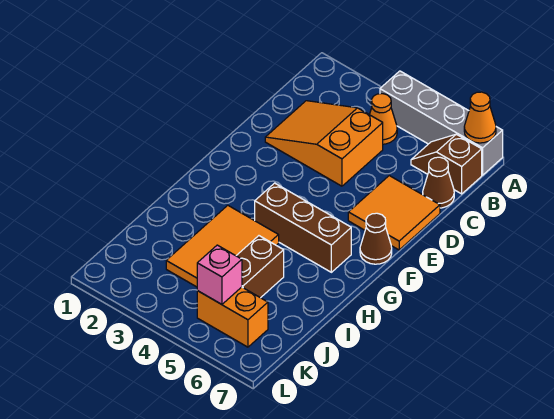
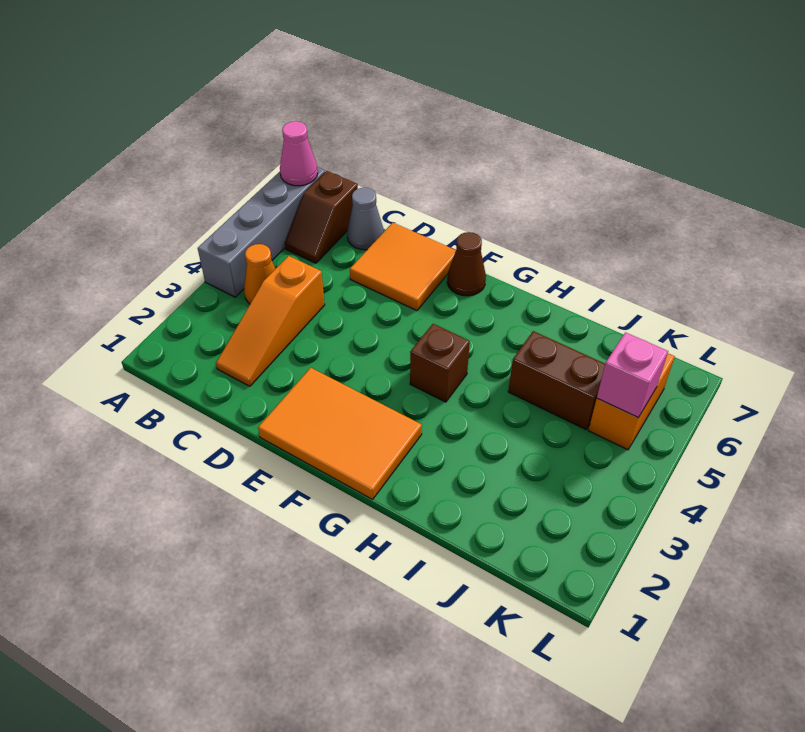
orange cone A7 level 2 -> pink cone A7 level 2
orange slope C2:D4 level 1 top 4 -> orange slope C2:C4 level 1 top 4
brown cone C7 level 1 -> grey cone C7 level 1
brown brick G4:G6 level 1 -> brown brick G4 level 1
orange tile H3:J4 level 1 -> orange tile E1:G2 level 1

